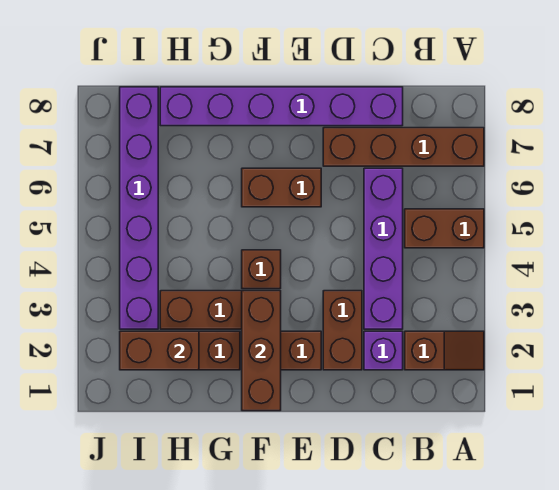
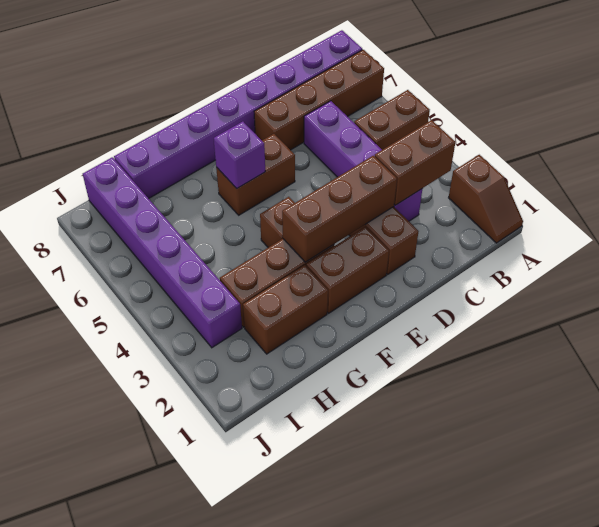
brown slope A2:B2 level 1 top B -> brown slope A1:A2 level 1 top 2
purple brick C2 level 1 -> purple brick F6 level 2
purple brick C8:H8 level 1 -> purple brick A8:H8 level 1
brown brick F1:F3 level 2 -> brown brick D3:F3 level 2
brown brick H2:I2 level 2 -> brown brick B3:C3 level 2

